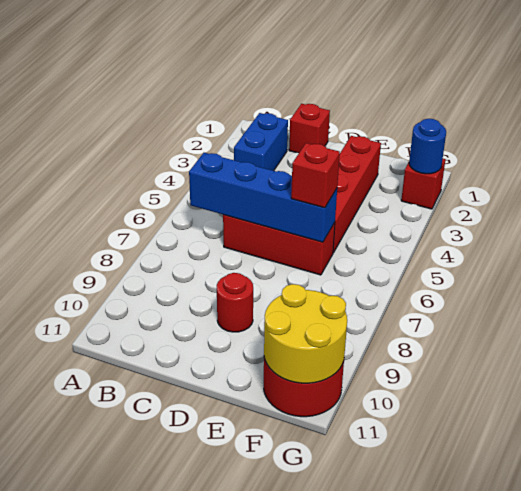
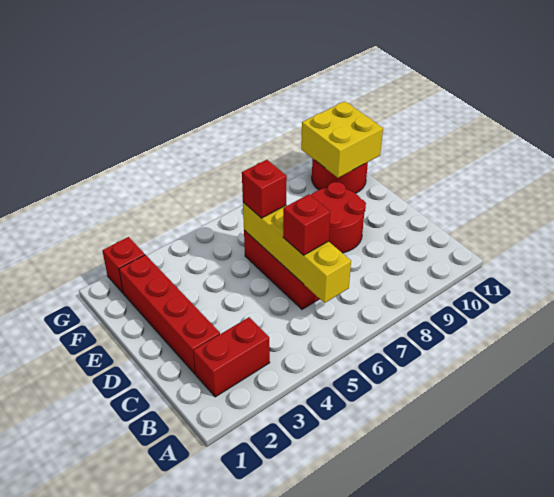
blue brick B2:B3 level 1 -> red brick B2:B3 level 1
blue brick B6:E6 level 2 -> yellow brick B6:E6 level 2
red brick C1 level 1 -> red brick C6 level 3
red round brick D9 level 1 -> red round brick D8:E9 level 1
red brick E2:E5 level 1 -> red brick C2:F2 level 1
yellow round brick F10:G11 level 2 -> yellow brick F10:G11 level 2
blue round brick G2 level 2 -> none

